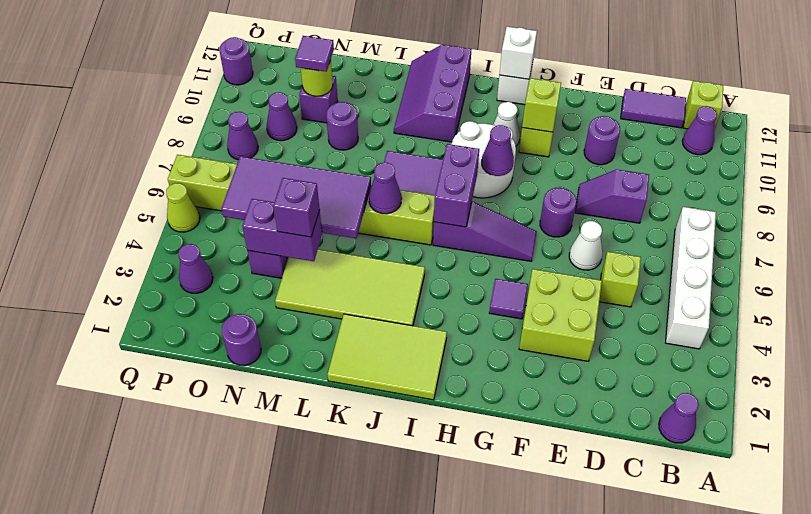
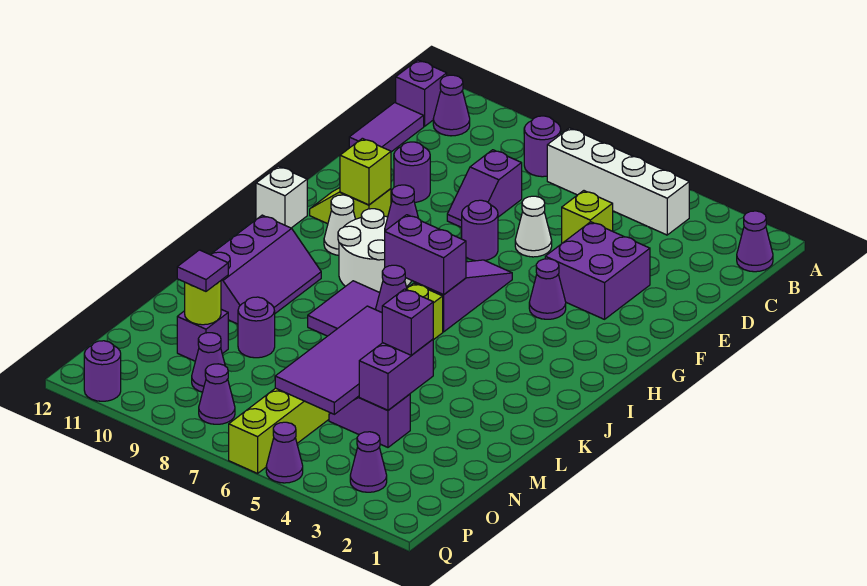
lime brick B12 level 1 -> purple brick B12 level 1
lime brick E3:F4 level 1 -> purple brick E3:F4 level 1
purple tile G4 level 1 -> purple cone G4 level 1
white brick H12 level 2 -> none
lime tile I1:K2 level 1 -> none
lime tile J3:M4 level 1 -> none
purple slope J10:K12 level 1 top J -> purple slope J10:L11 level 1 top 11
purple round brick N1 level 1 -> purple round brick B8 level 1
lime cone Q5 level 1 -> purple cone Q5 level 1

